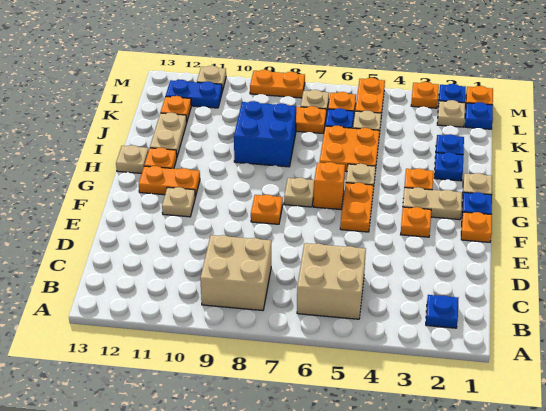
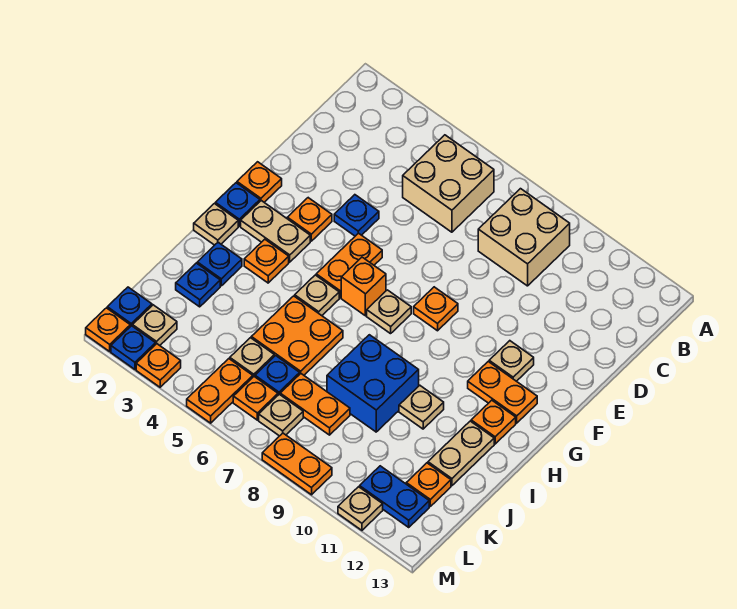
blue plate B2 level 1 -> blue plate E4 level 1
tan plate H13 level 1 -> tan plate I10 level 1

